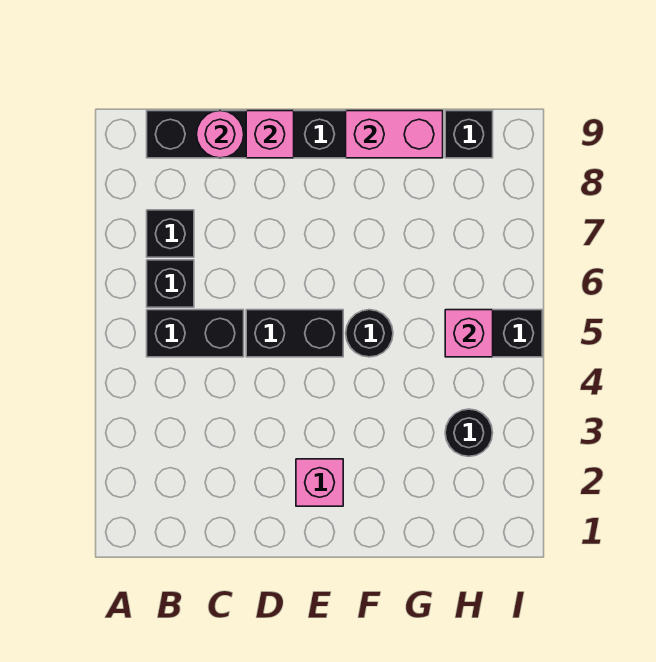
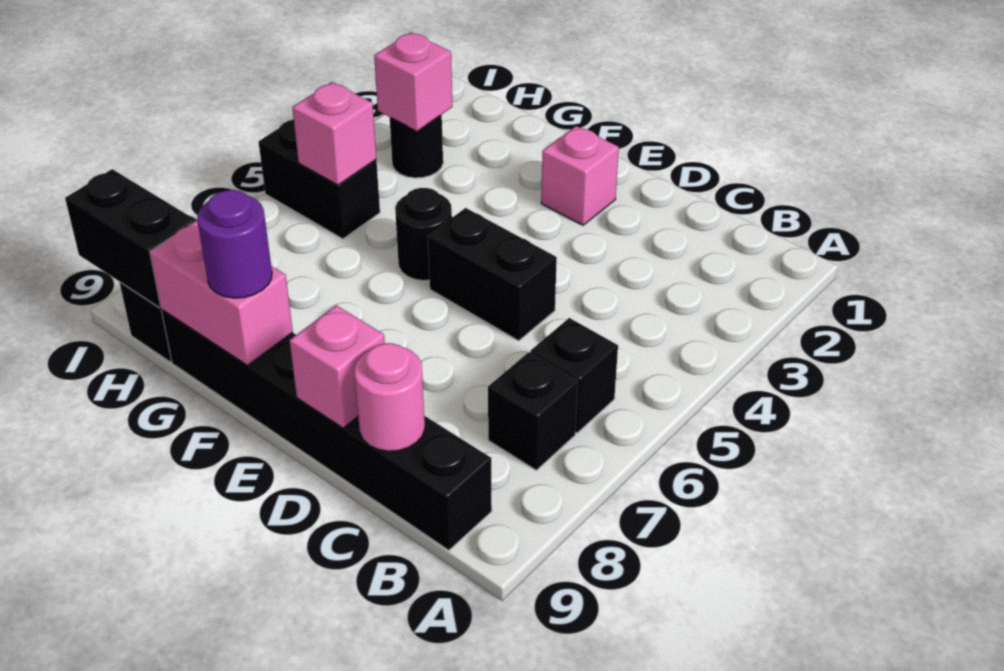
black brick B5:C5 level 1 -> black brick H9:I9 level 2
none -> purple round brick F9 level 3
none -> pink brick H3 level 2

